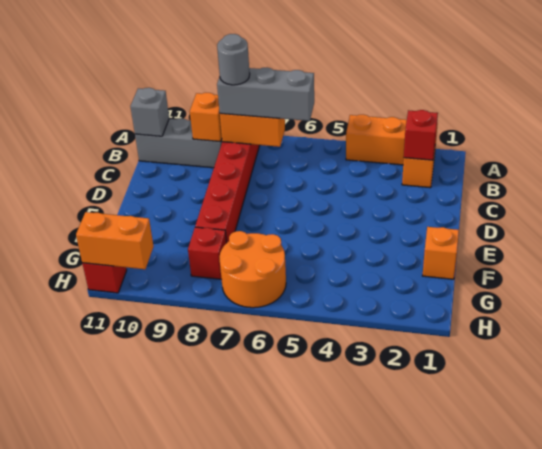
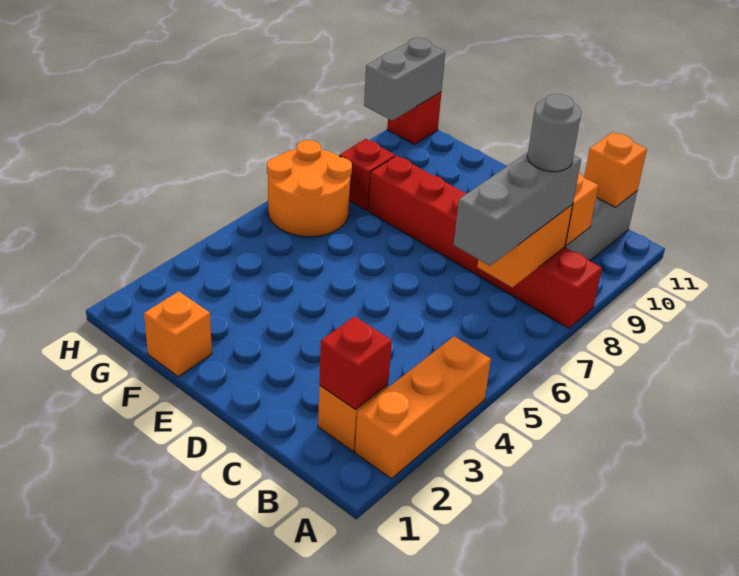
grey brick B11 level 2 -> orange brick B11 level 2
orange brick H10:H11 level 2 -> grey brick H10:H11 level 2

